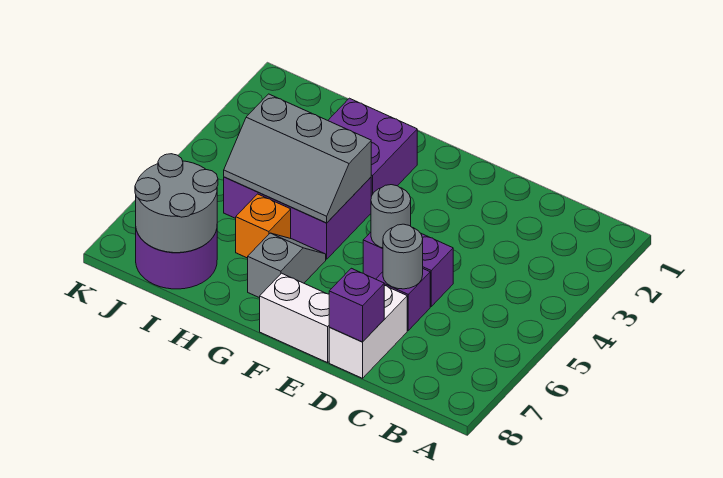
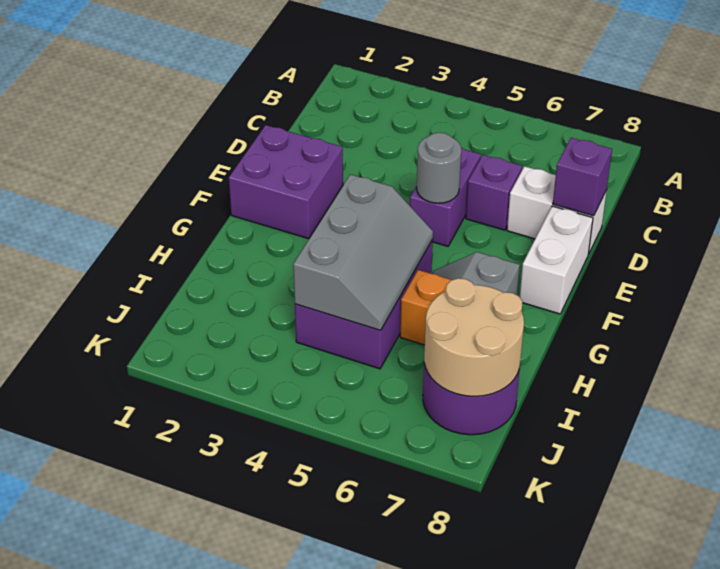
grey round brick D6 level 2 -> none
purple brick G2:H3 level 1 -> purple brick E1:F2 level 1
grey round brick I7:J8 level 2 -> tan round brick I7:J8 level 2

